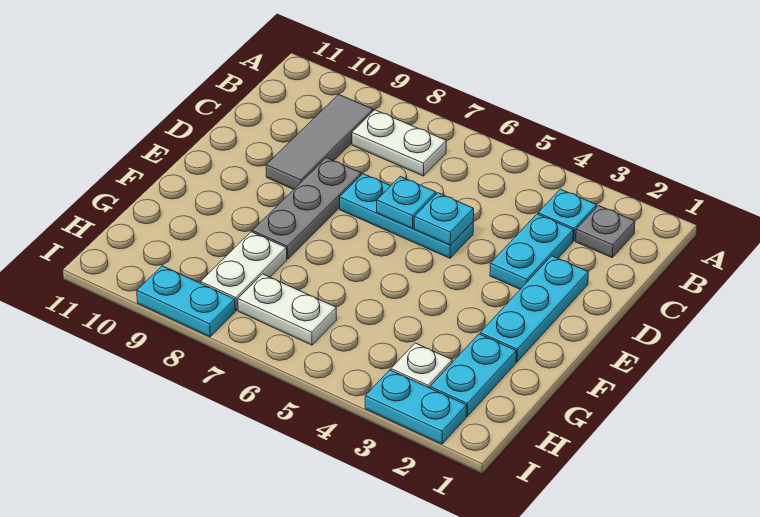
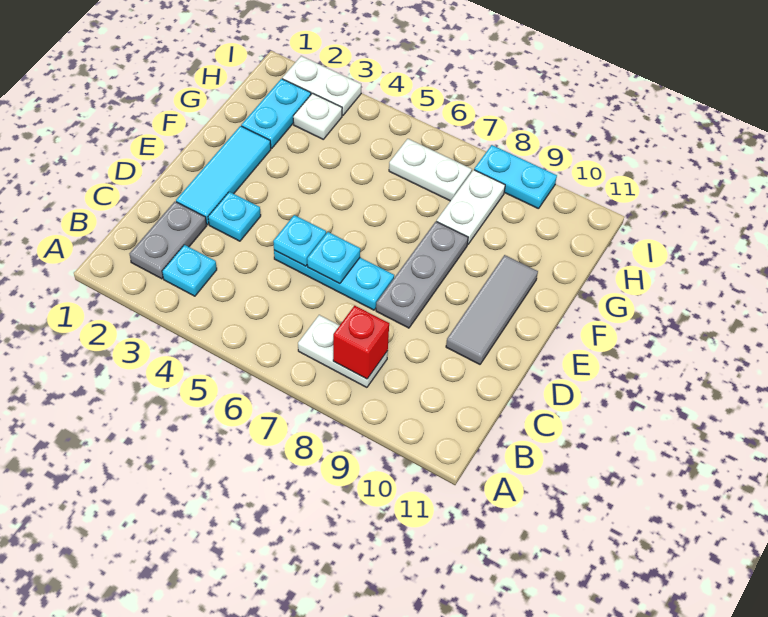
grey plate B2 level 1 -> grey plate B2:C2 level 1
none -> red brick B8 level 2
grey tile B9:D9 level 1 -> grey tile D10:F10 level 1
cyan plate C3:D3 level 1 -> cyan plate D3 level 1
cyan plate D2:F2 level 1 -> cyan tile D2:F2 level 1
cyan plate I2:I3 level 1 -> white plate I2:I3 level 1

